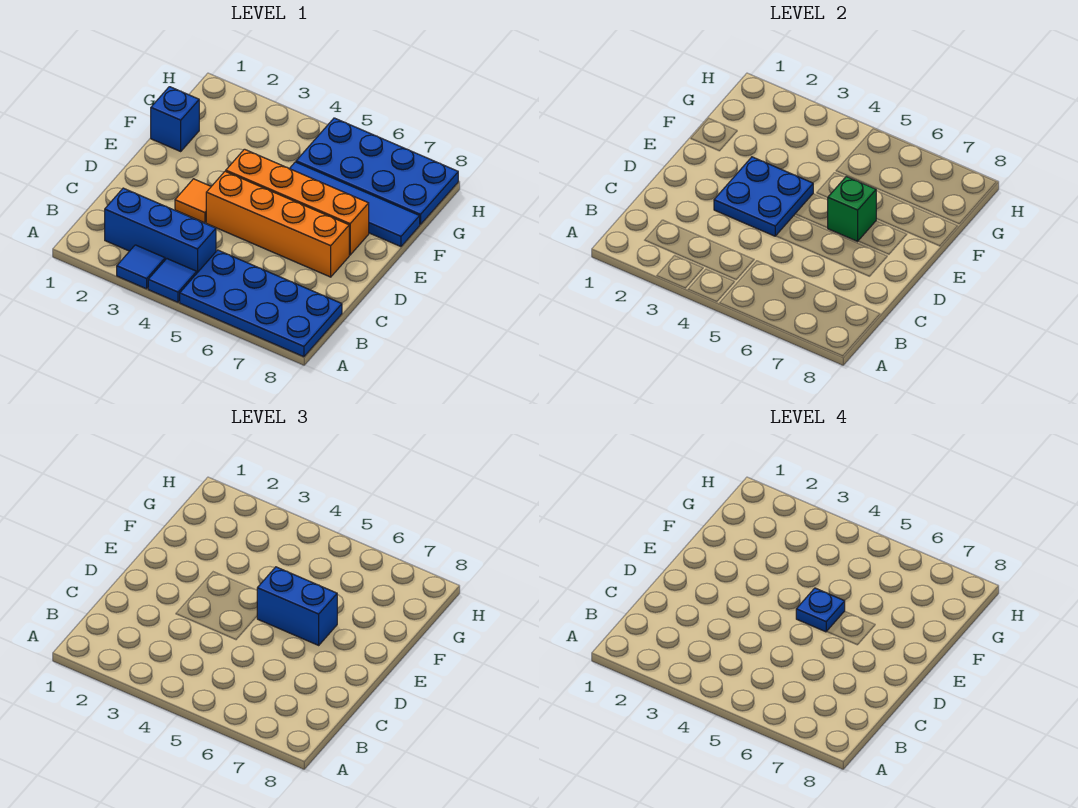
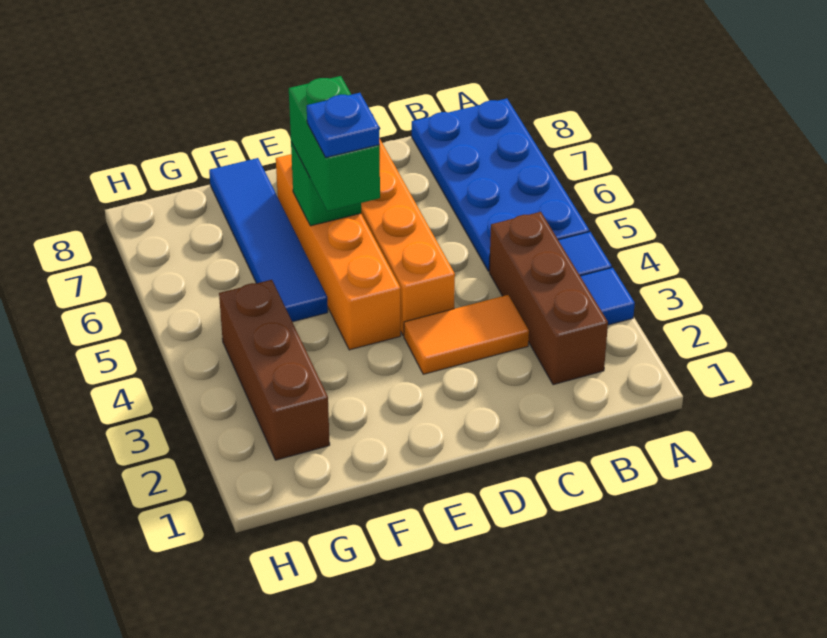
blue brick B2:B4 level 1 -> brown brick B2:B4 level 1
orange tile D3 level 1 -> orange tile C3:D3 level 1
blue plate D3:E4 level 2 -> none
blue brick E5:E6 level 3 -> green brick E5:E6 level 3
blue brick F1 level 1 -> none
none -> brown brick G2:G4 level 1
blue plate G5:H8 level 1 -> none

